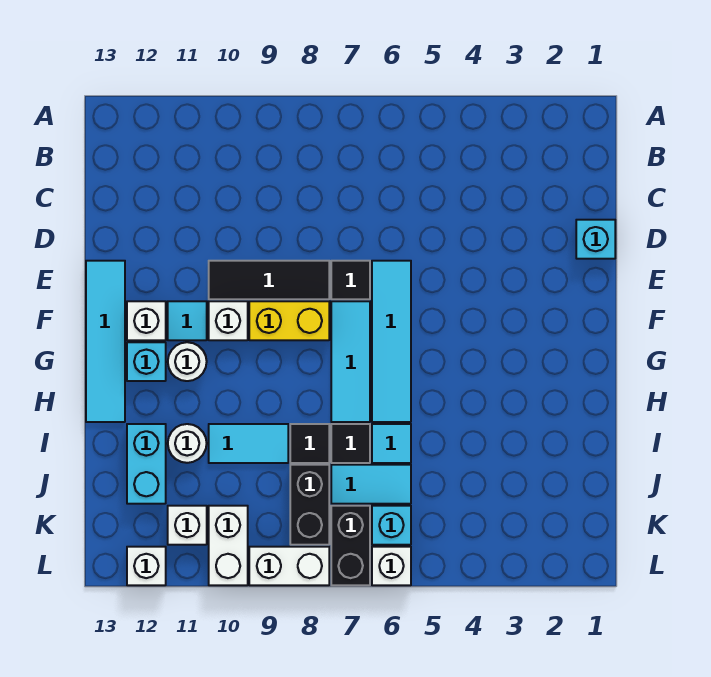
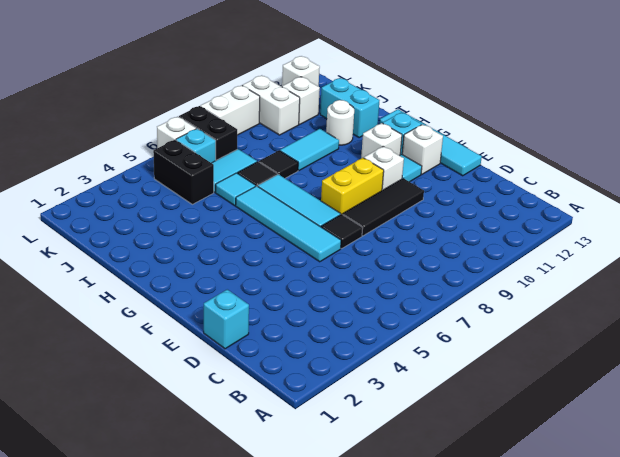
white round brick G11 level 1 -> white brick G11 level 1
black brick J8:K8 level 1 -> black brick J5:K5 level 1

